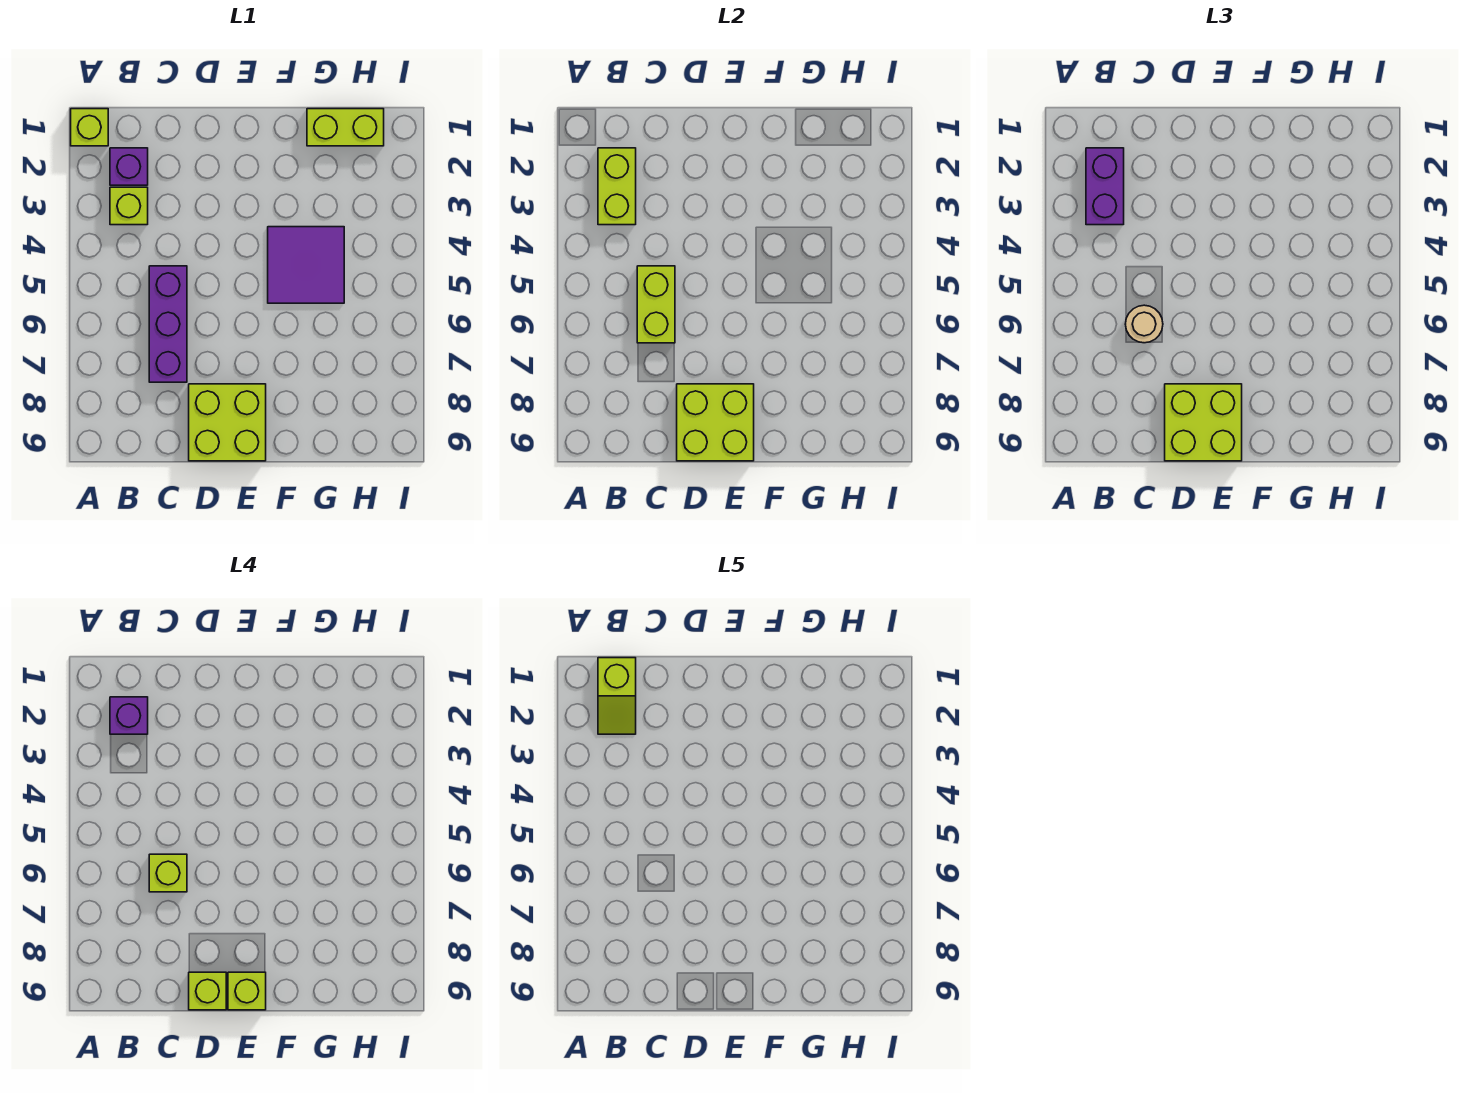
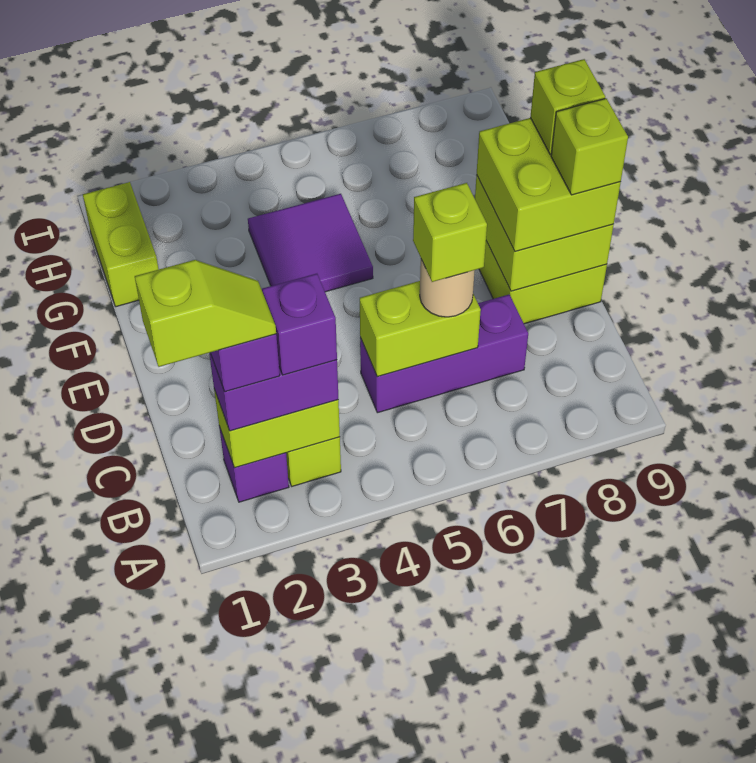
lime brick A1 level 1 -> none
none -> purple brick B3 level 4

